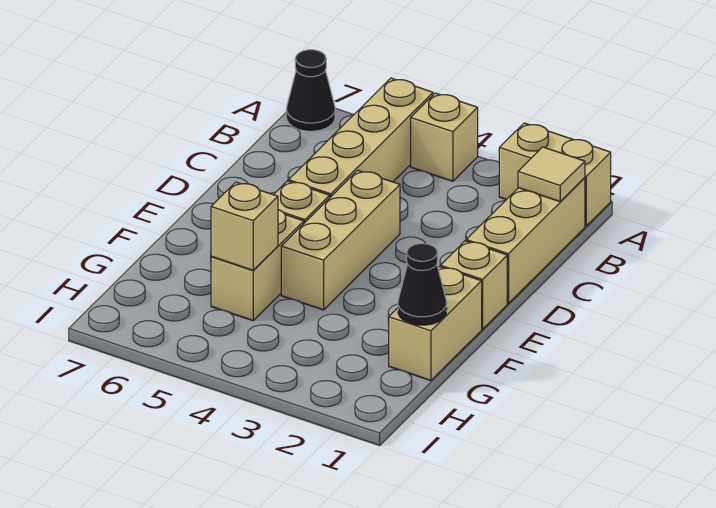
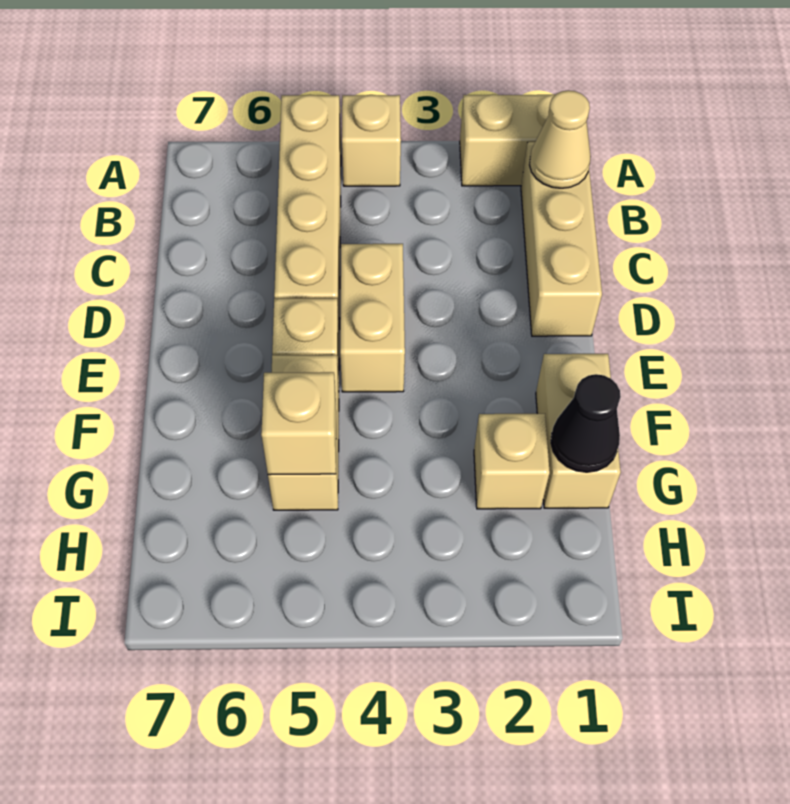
black cone A7 level 1 -> none
tan tile B1 level 2 -> tan cone B1 level 2
tan brick D4:F4 level 1 -> tan brick D4:E4 level 1
tan brick E1 level 1 -> tan brick G2 level 1

